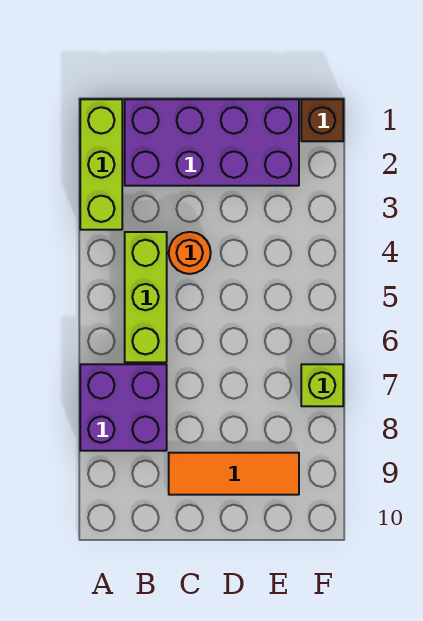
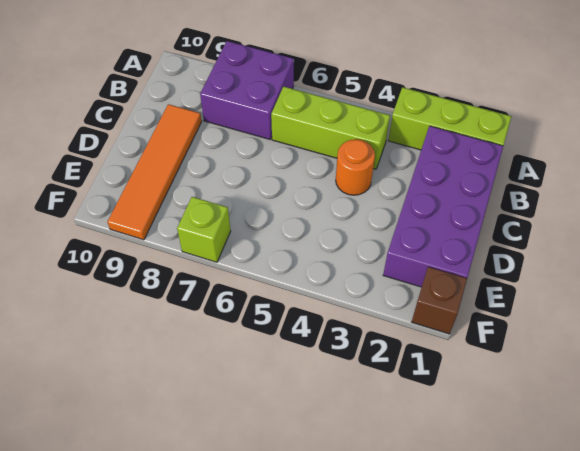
orange tile C9:E9 level 1 -> orange tile C9:F9 level 1

